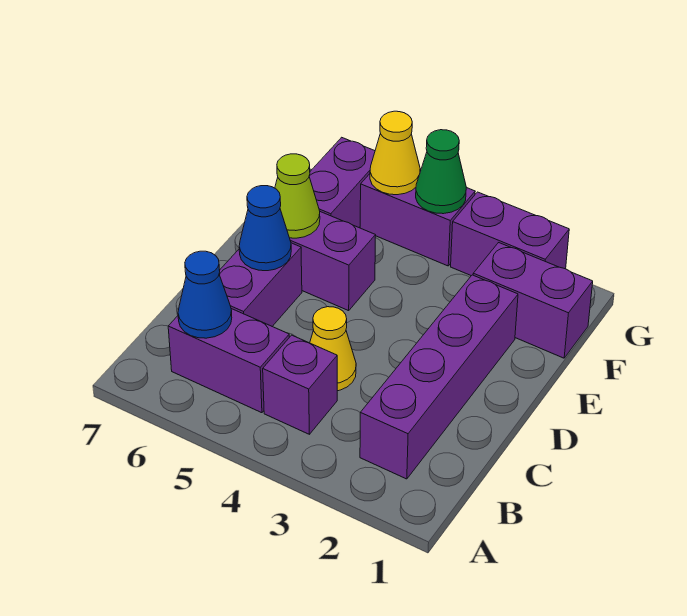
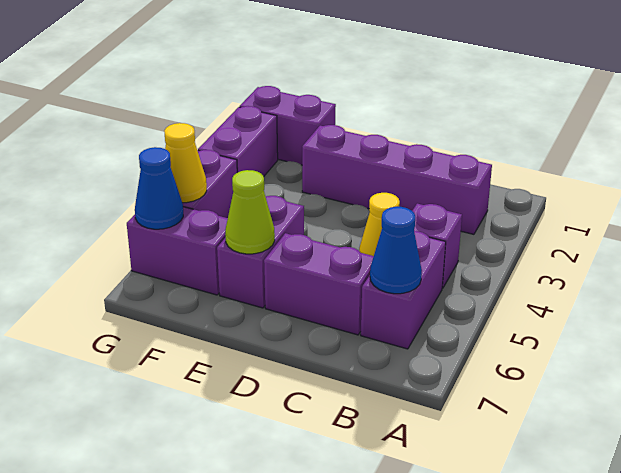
blue cone D6 level 2 -> blue cone G6 level 2
purple brick F1:F2 level 1 -> purple brick F1:G1 level 1
green cone G4 level 2 -> none

